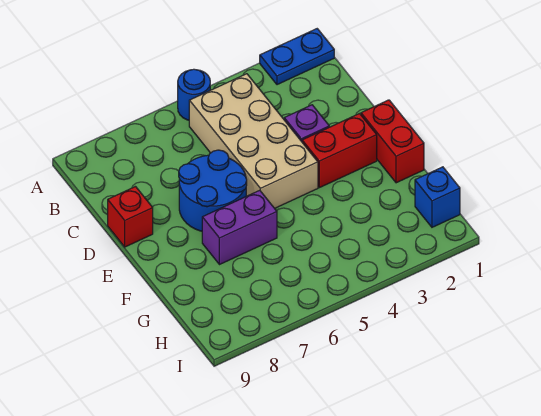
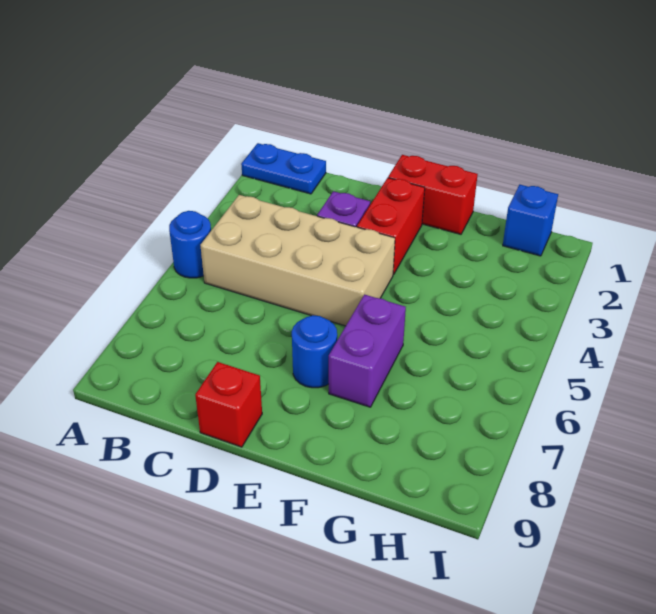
blue plate A1:A2 level 1 -> blue plate A1:B1 level 1
blue round brick D6:E7 level 1 -> blue round brick E7 level 1

